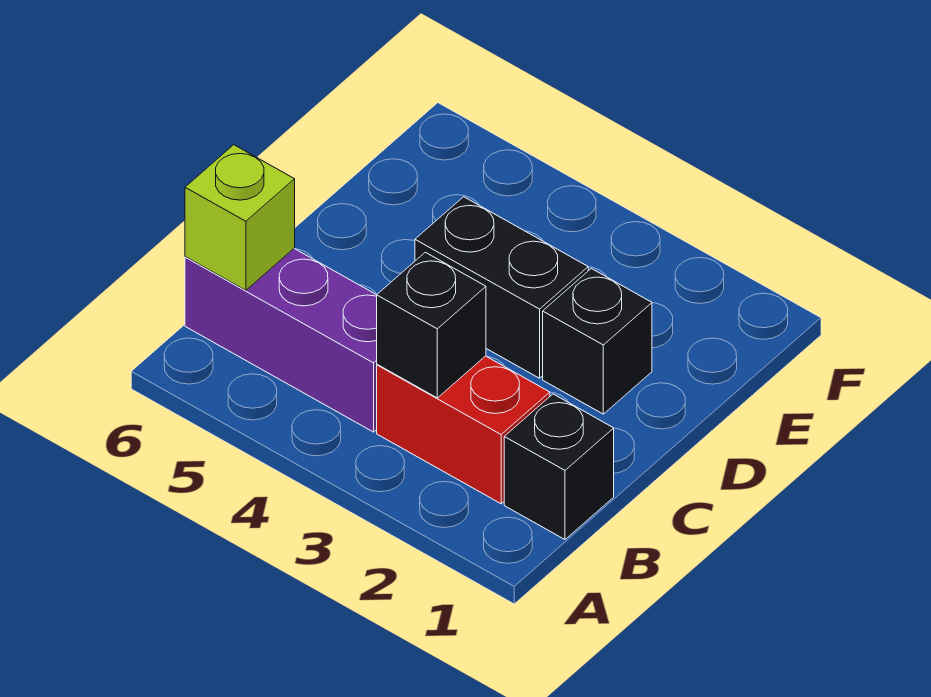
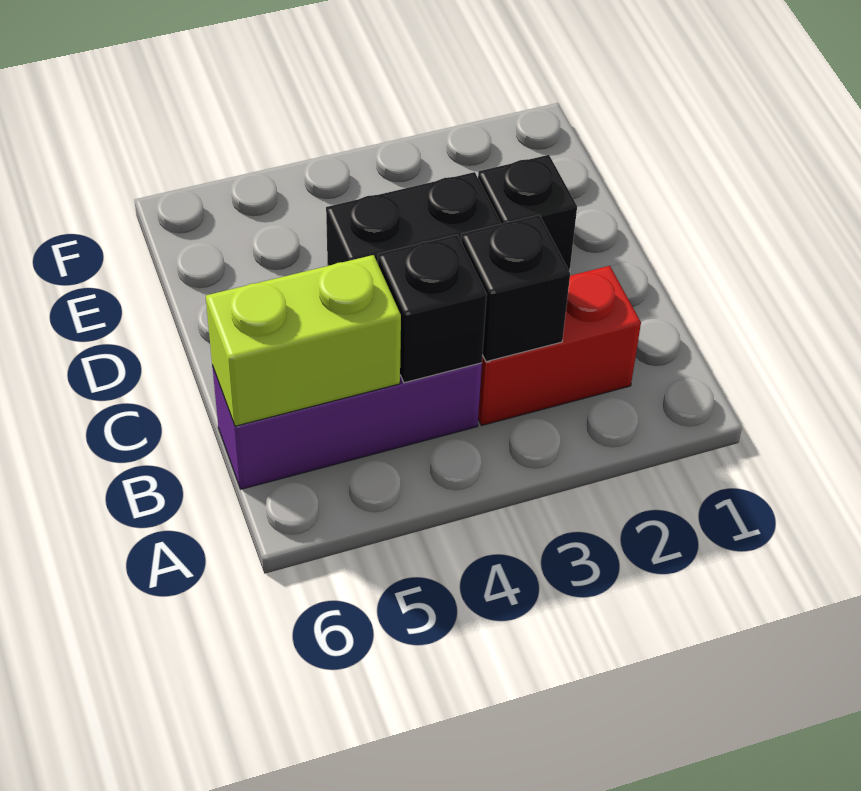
black brick B1 level 1 -> black brick B4 level 2
lime brick B6 level 2 -> lime brick B5:B6 level 2

